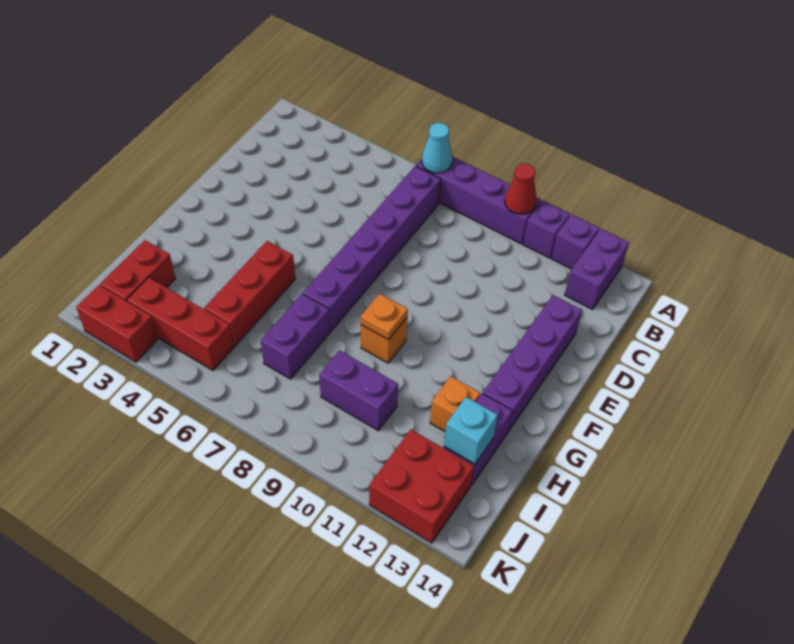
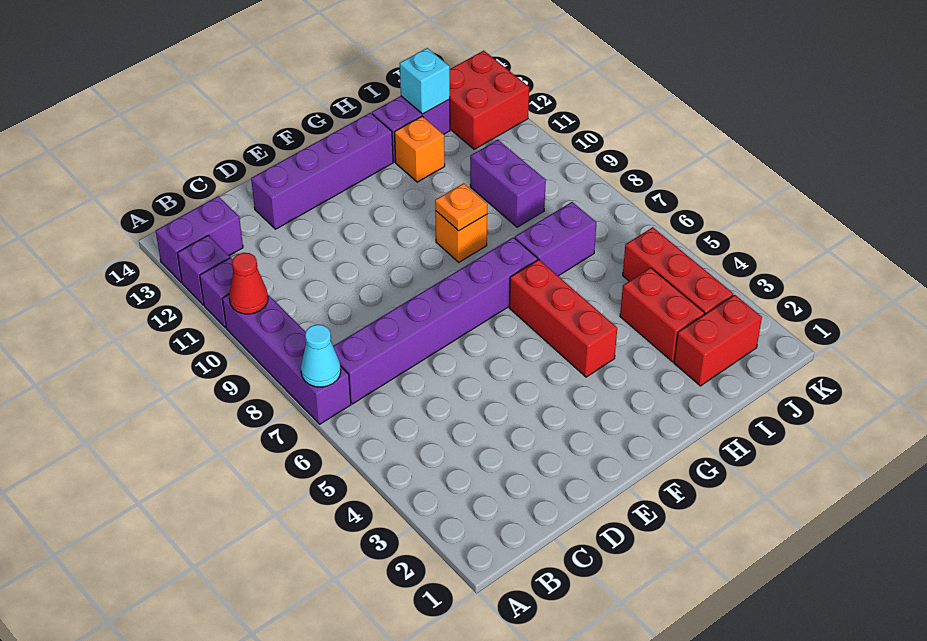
red brick G5:I5 level 1 -> red brick G4:G6 level 1
red brick K2:K3 level 1 -> red brick I3:I4 level 1

